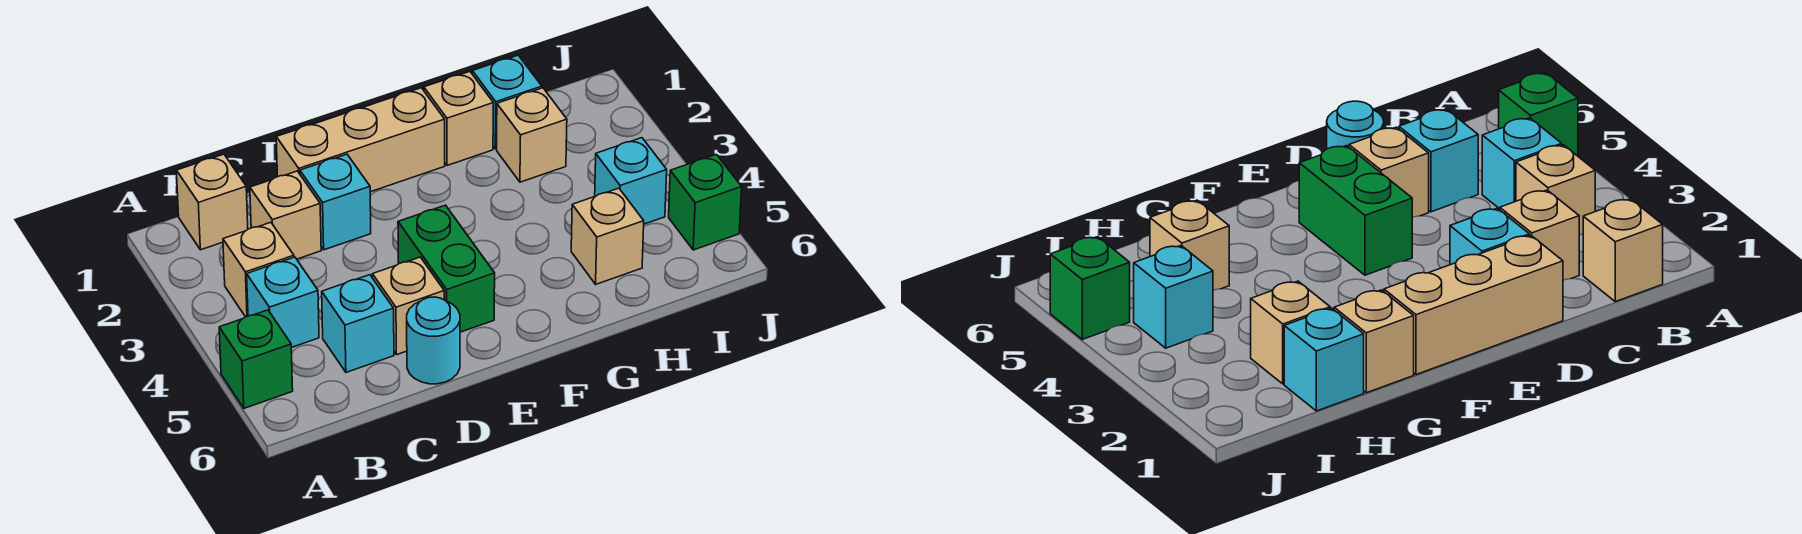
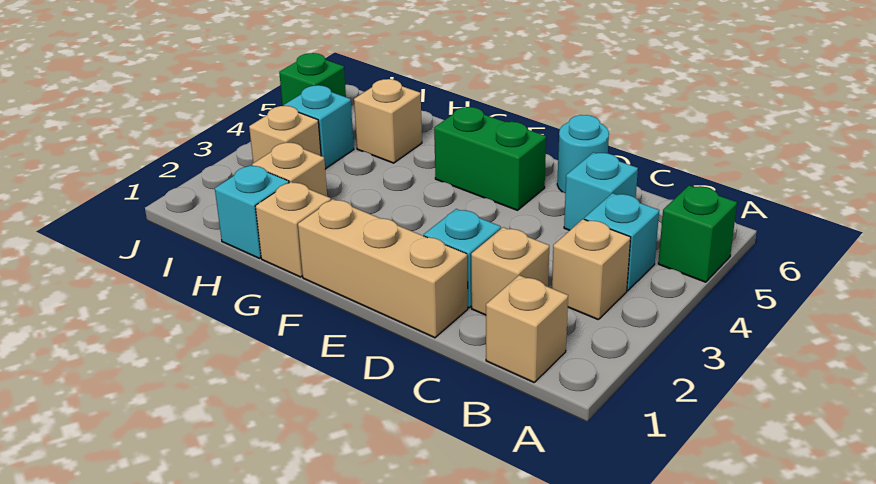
tan brick D5 level 1 -> tan brick I3 level 1
green brick E4:E5 level 1 -> green brick E5:F5 level 1

